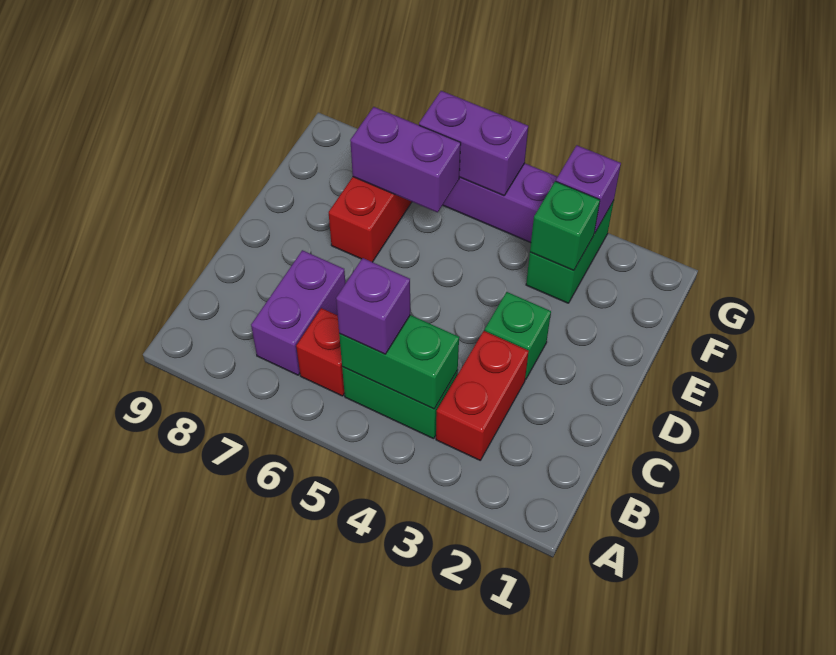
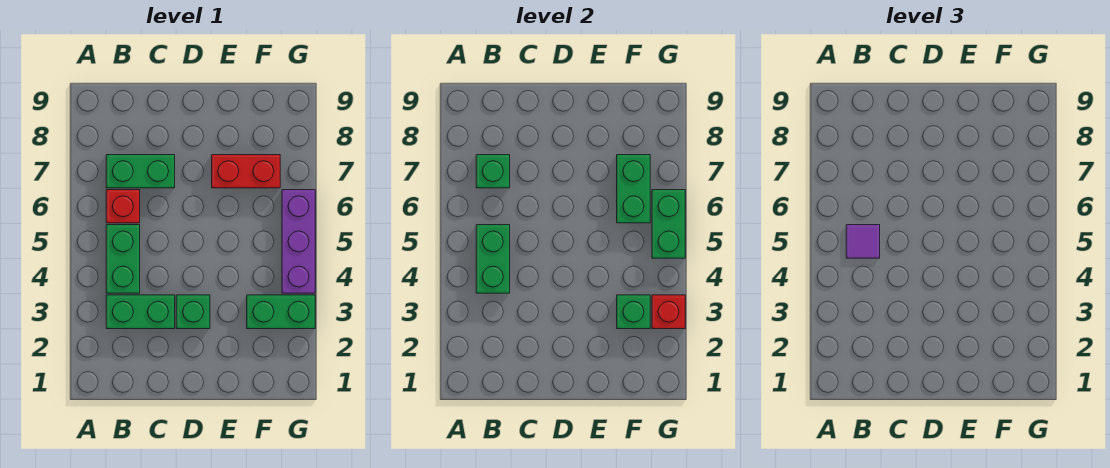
red brick B3:C3 level 1 -> green brick B3:C3 level 1
purple brick B5 level 3 -> purple tile B5 level 3
purple brick B7:C7 level 1 -> green brick B7:C7 level 1
none -> green brick B7 level 2
purple brick F6:F7 level 2 -> green brick F6:F7 level 2
purple brick G3 level 2 -> red brick G3 level 2
purple brick G5:G6 level 2 -> green brick G5:G6 level 2

